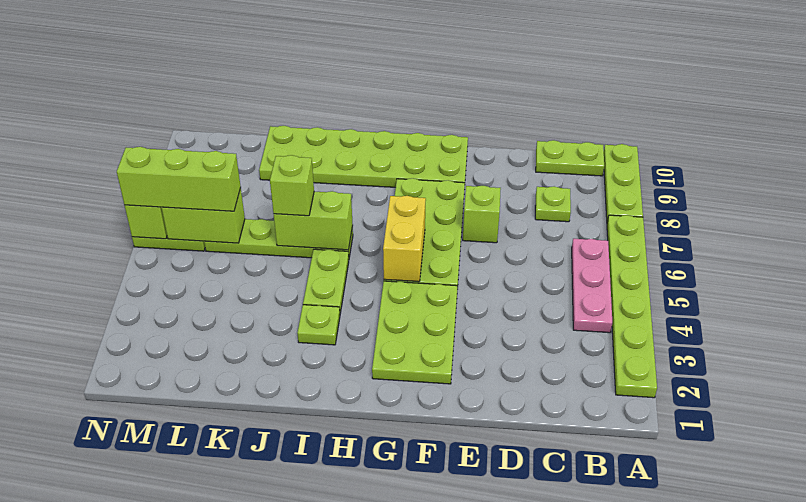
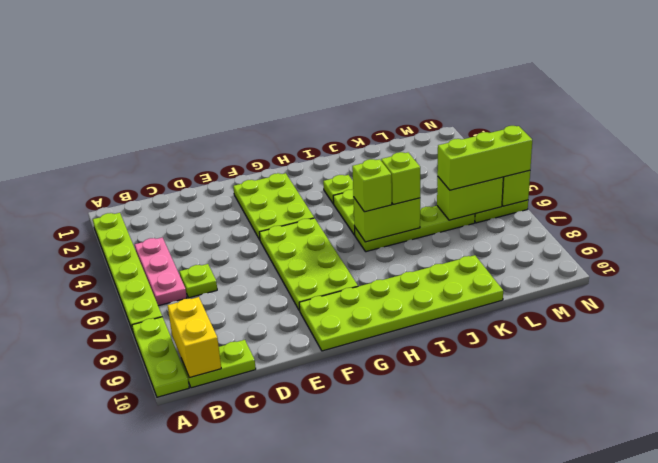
lime plate C8 level 1 -> lime plate C6 level 1
lime brick E7 level 1 -> lime brick I6 level 3
yellow brick G5:G6 level 2 -> yellow brick B9:B10 level 2

